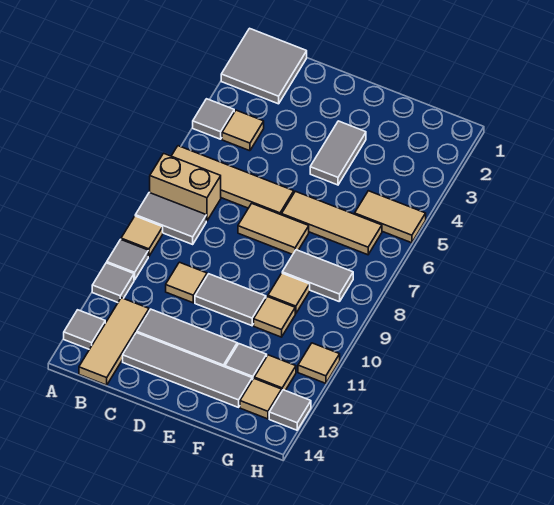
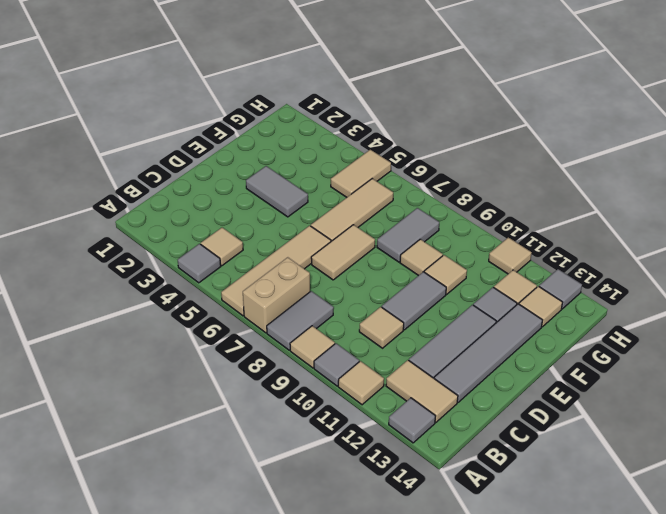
grey tile A1:B2 level 1 -> none
grey tile A11 level 1 -> tan tile A11 level 1
tan tile B12:B14 level 1 -> tan tile B12:B13 level 1

